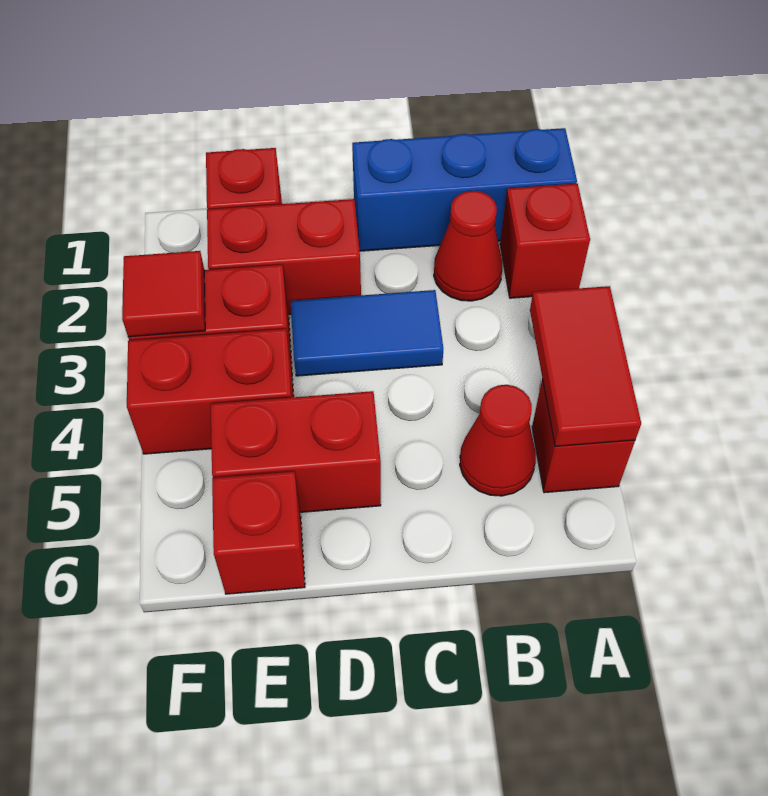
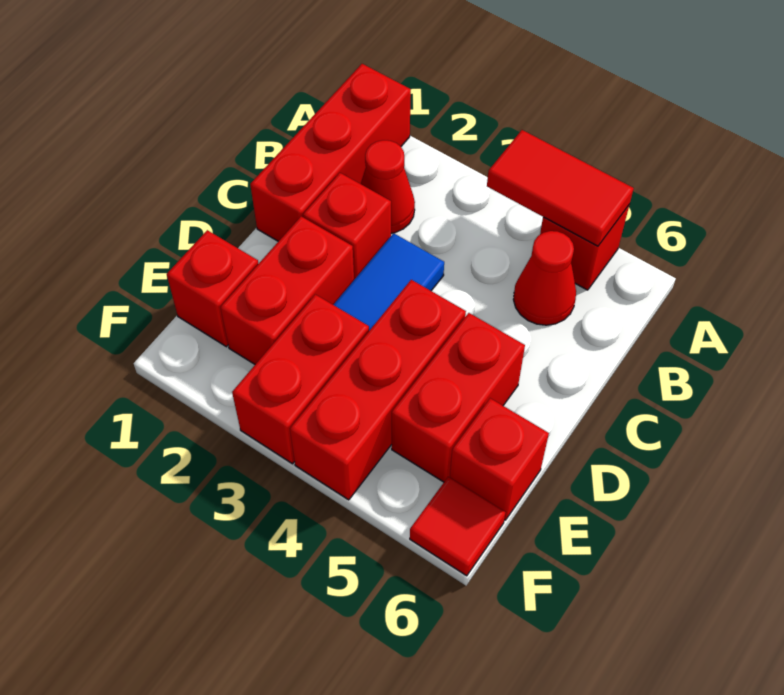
blue brick A1:C1 level 1 -> red brick A1:C1 level 1
red brick A2 level 1 -> red brick C2 level 1
red brick E4:F4 level 1 -> red brick D4:F4 level 1
red tile F3 level 2 -> red tile F6 level 1

